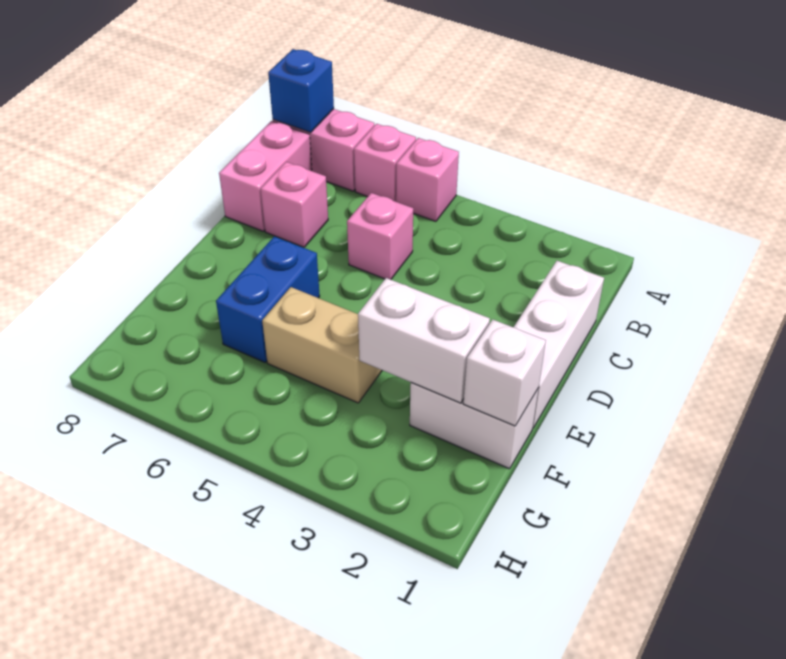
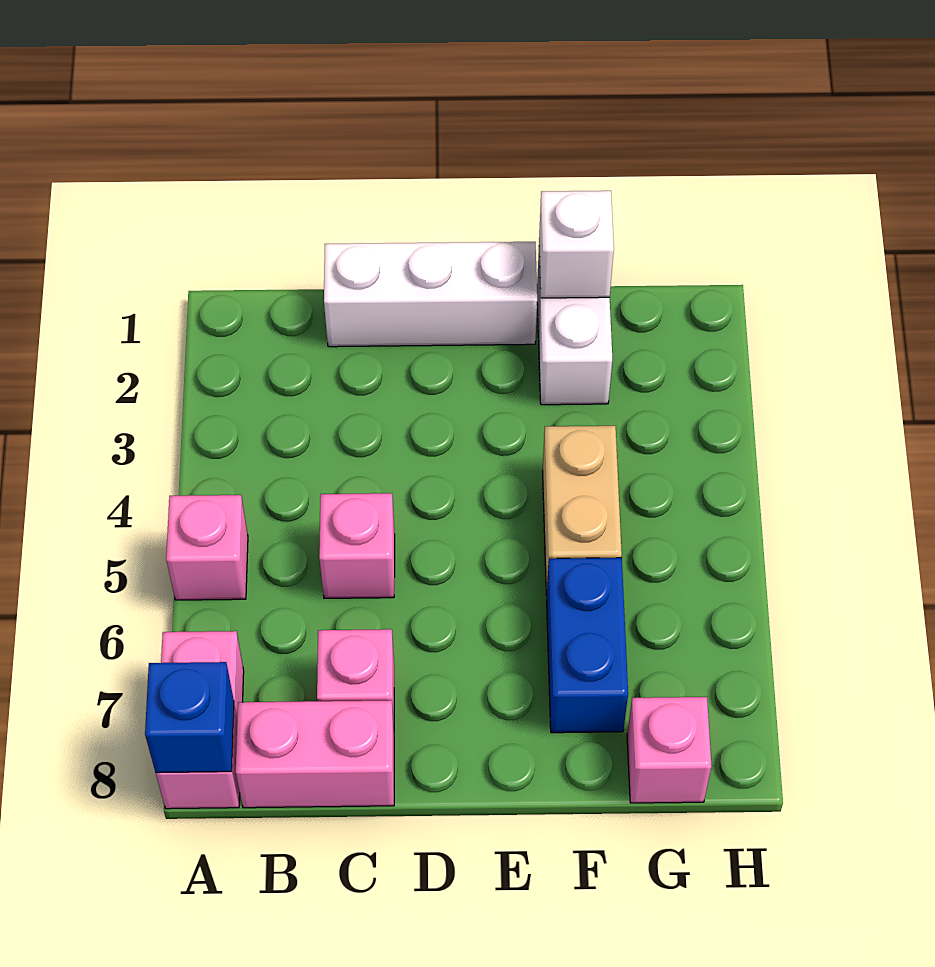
pink brick A6 level 1 -> pink brick G8 level 1
blue brick E6:F6 level 1 -> blue brick F6:F7 level 1
white brick F2:F3 level 2 -> none

